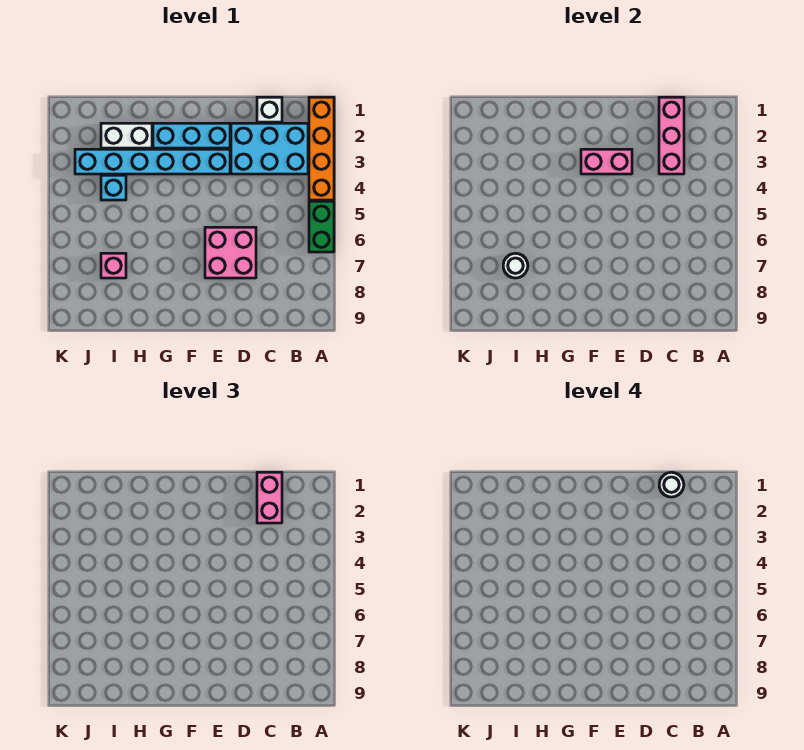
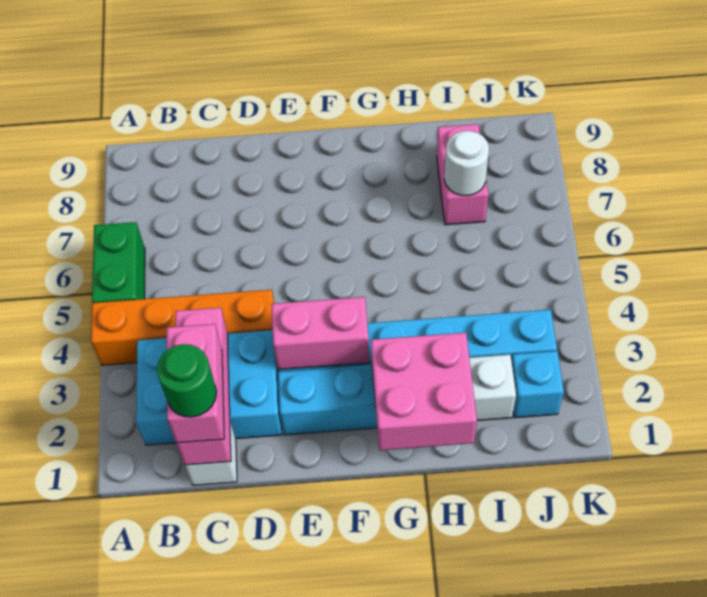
orange brick A1:A4 level 1 -> orange brick A4:D4 level 1
white round brick C1 level 4 -> green round brick C1 level 4
pink brick D6:E7 level 1 -> pink brick G1:H2 level 2
cyan brick I4 level 1 -> cyan brick J2 level 1
pink brick I7 level 1 -> pink brick I7:I8 level 1

